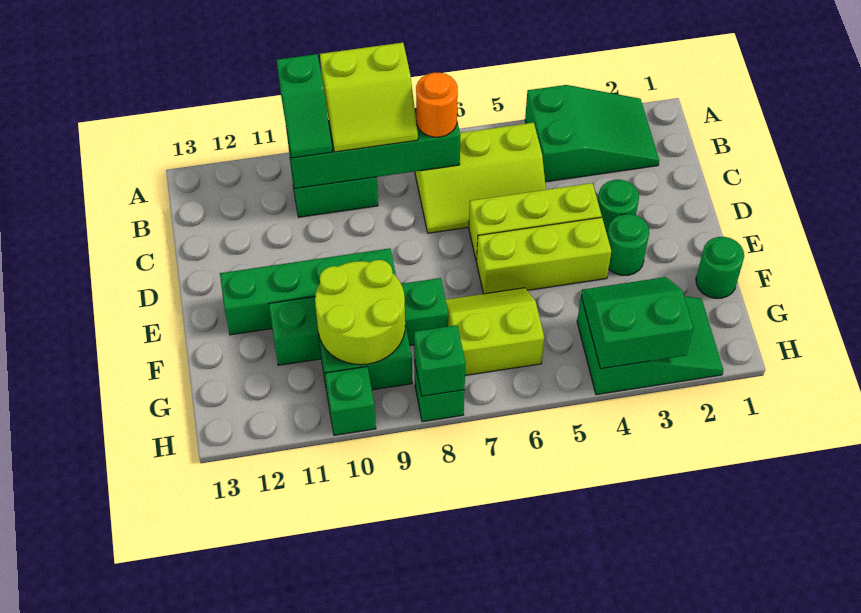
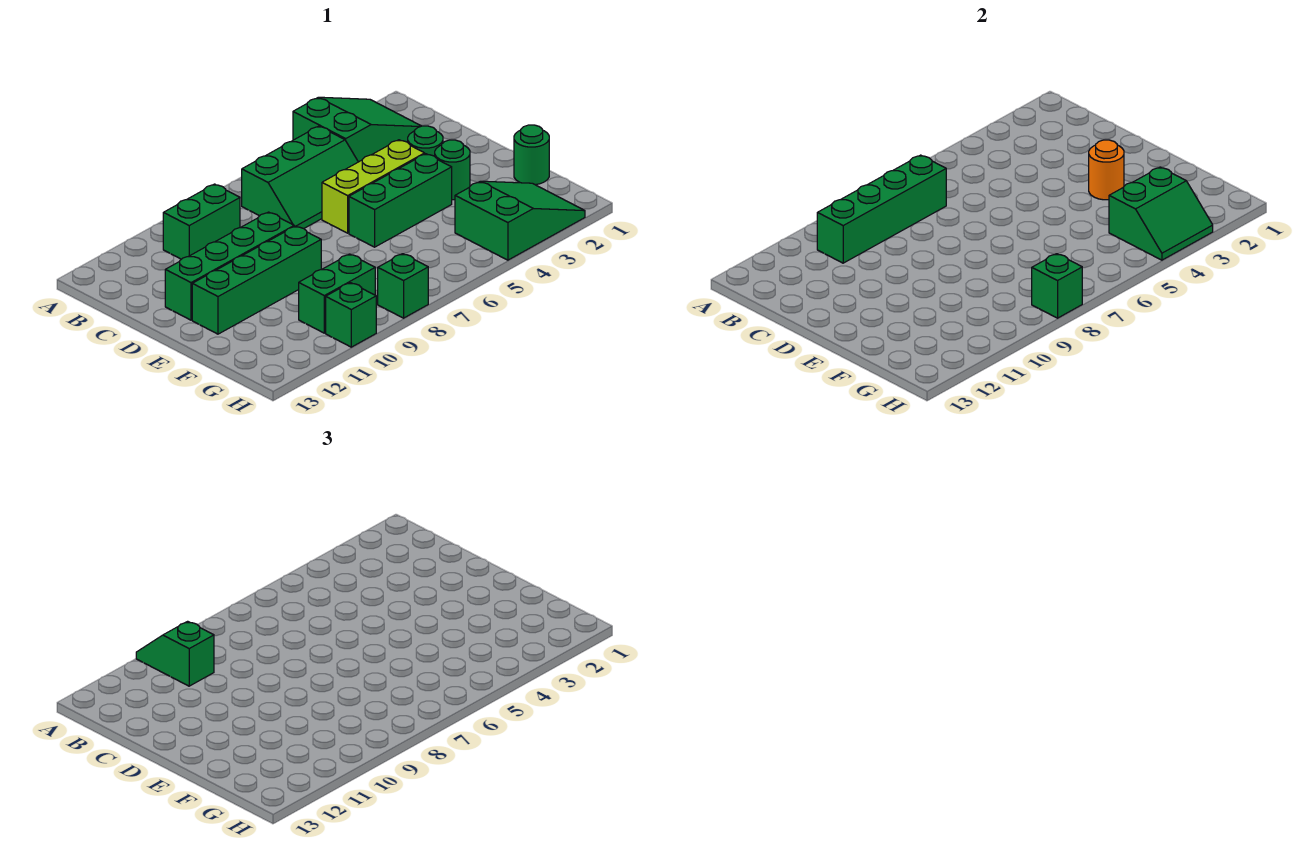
lime slope A8:B9 level 3 top A -> none
green slope A10:B10 level 3 top A -> green slope A10:B10 level 3 top B
lime slope B5:C7 level 1 top B -> green slope B5:C7 level 1 top B
orange round brick B7 level 3 -> orange round brick E3 level 2
lime brick E4:E6 level 1 -> green brick E4:E6 level 1
lime slope F6:G7 level 1 top G -> none
green brick F8:F11 level 1 -> green brick D9:D12 level 1
lime round brick F9:G10 level 2 -> none
green slope G3:H4 level 2 top H -> green slope G3:H4 level 2 top G

